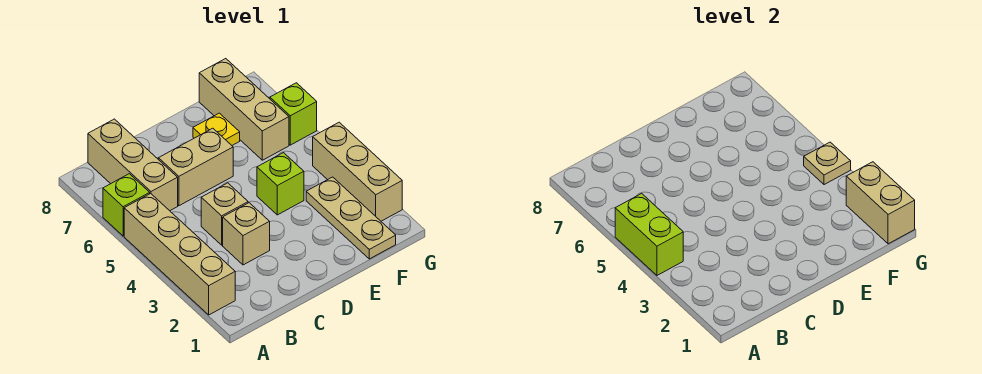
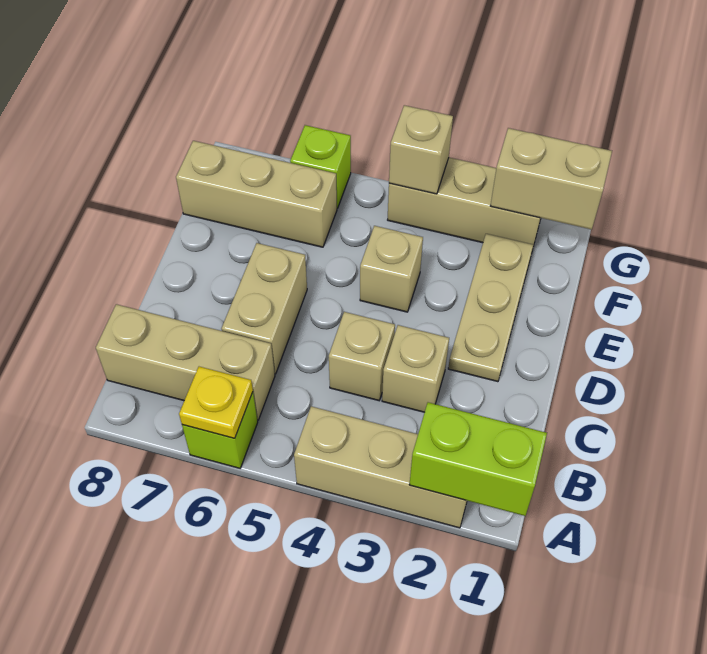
tan brick A2:A5 level 1 -> tan brick A2:A4 level 1
lime brick A4:A5 level 2 -> lime brick A1:A2 level 2
lime brick E4 level 1 -> tan brick E4 level 1
yellow plate E7 level 1 -> yellow plate A6 level 2
tan plate F1:F3 level 1 -> tan plate D2:F2 level 1
tan plate G4 level 2 -> tan brick G4 level 2

